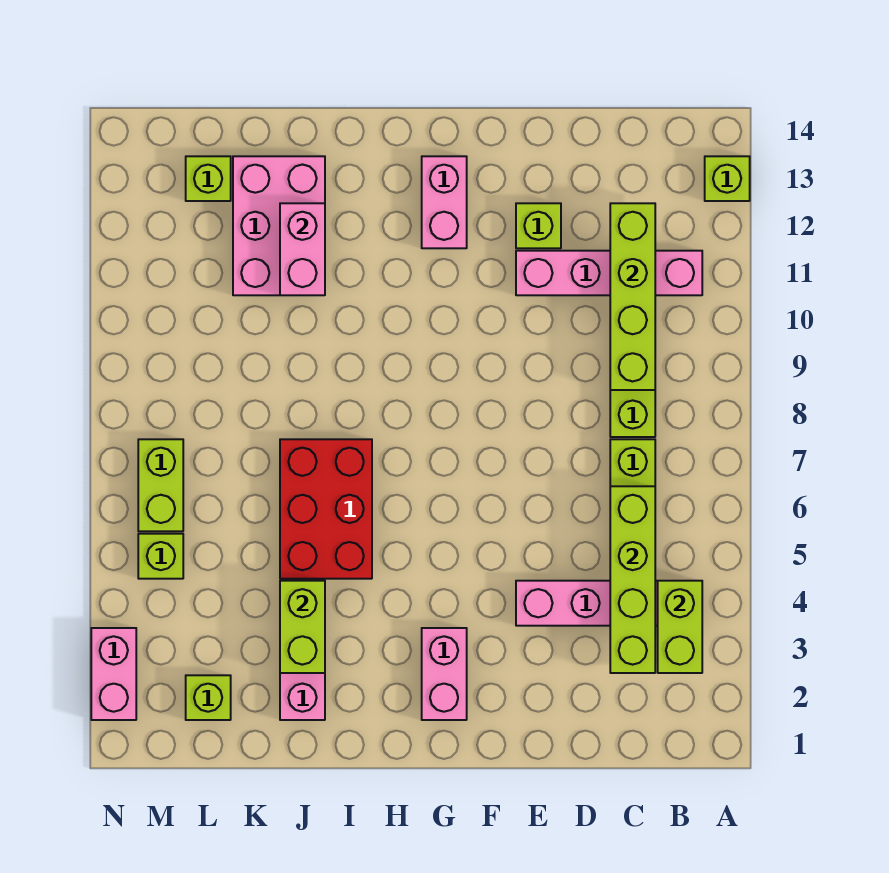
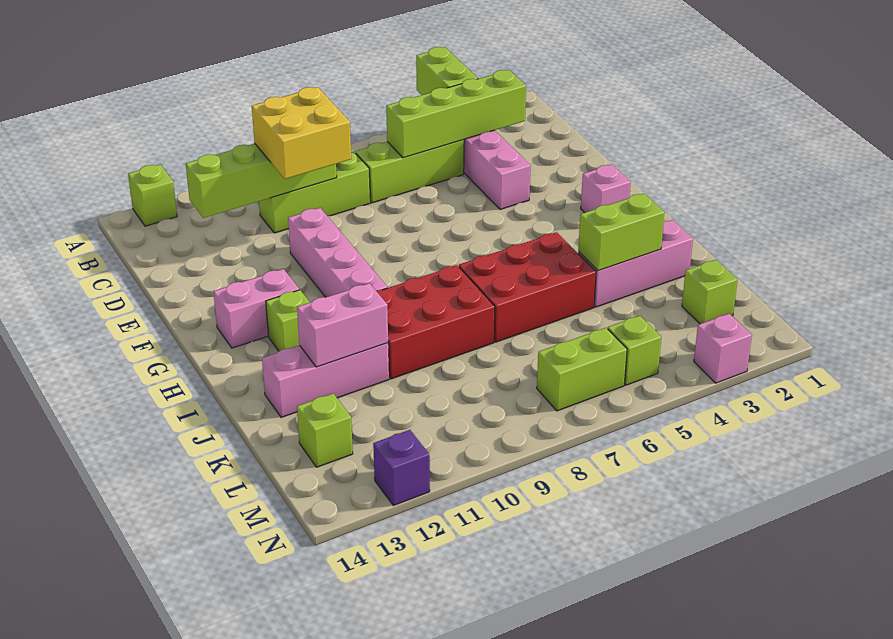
lime brick B3:B4 level 2 -> lime brick A4:B4 level 2
pink brick B11:E11 level 1 -> pink brick E10:H10 level 1
none -> yellow brick C9:D10 level 3
lime brick E12 level 1 -> lime brick H12 level 1
pink brick G2:G3 level 1 -> pink brick G2 level 1
none -> red brick I8:J10 level 1
pink brick J11:K13 level 1 -> pink brick J11:J13 level 1
pink brick N2:N3 level 1 -> pink brick N3 level 1
none -> purple brick N12 level 1

